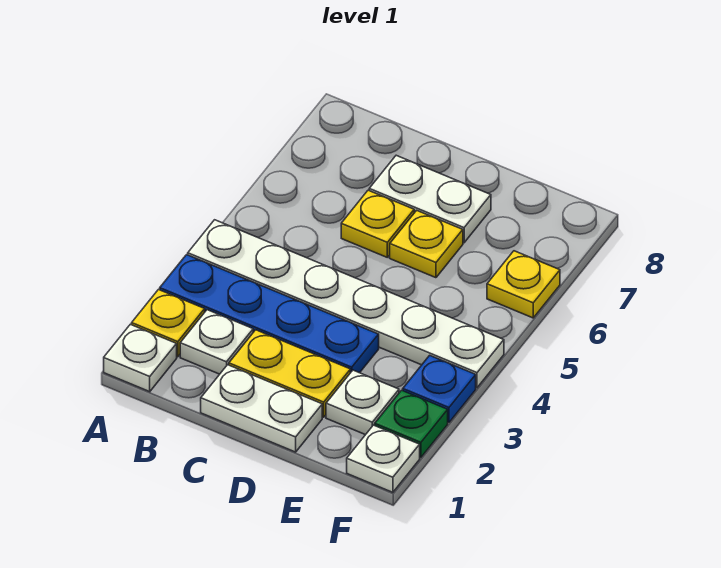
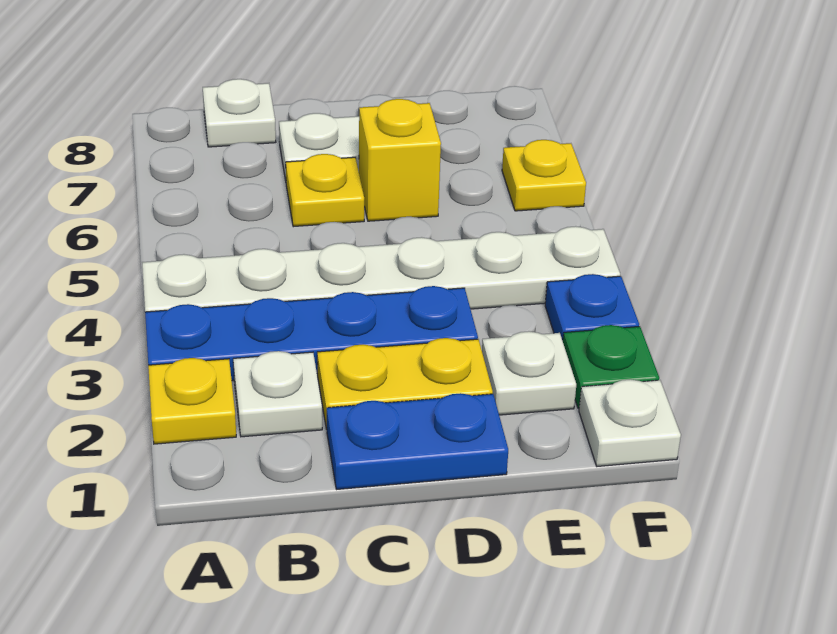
white plate A1 level 1 -> white plate B8 level 1
white plate C1:D1 level 1 -> blue plate C1:D1 level 1
yellow plate D6 level 1 -> yellow brick D6 level 1

